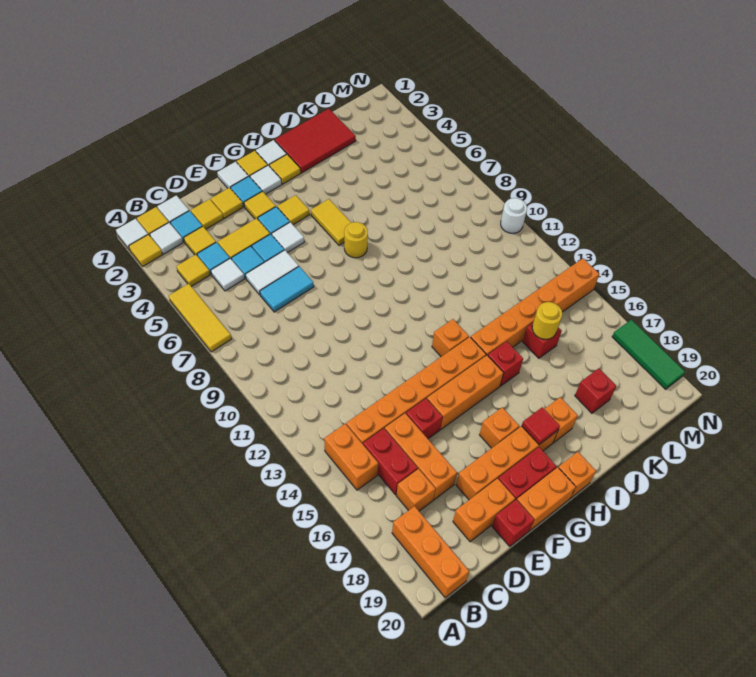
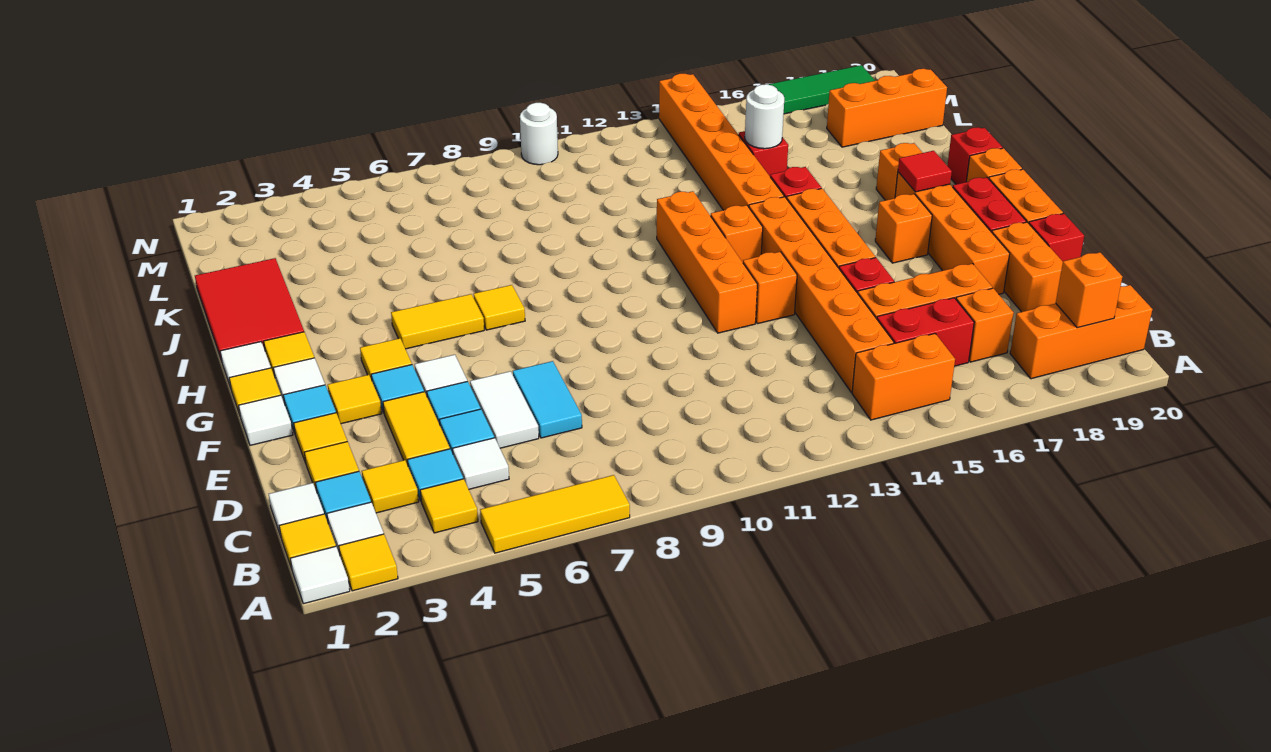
none -> orange brick B19 level 2
none -> orange brick F12:I12 level 1
none -> orange brick F13 level 1
yellow round brick H7 level 1 -> yellow tile H7 level 1
yellow round brick K15 level 2 -> white round brick K15 level 2
red brick K18 level 1 -> red brick I20 level 1
none -> orange brick L18:L20 level 1

